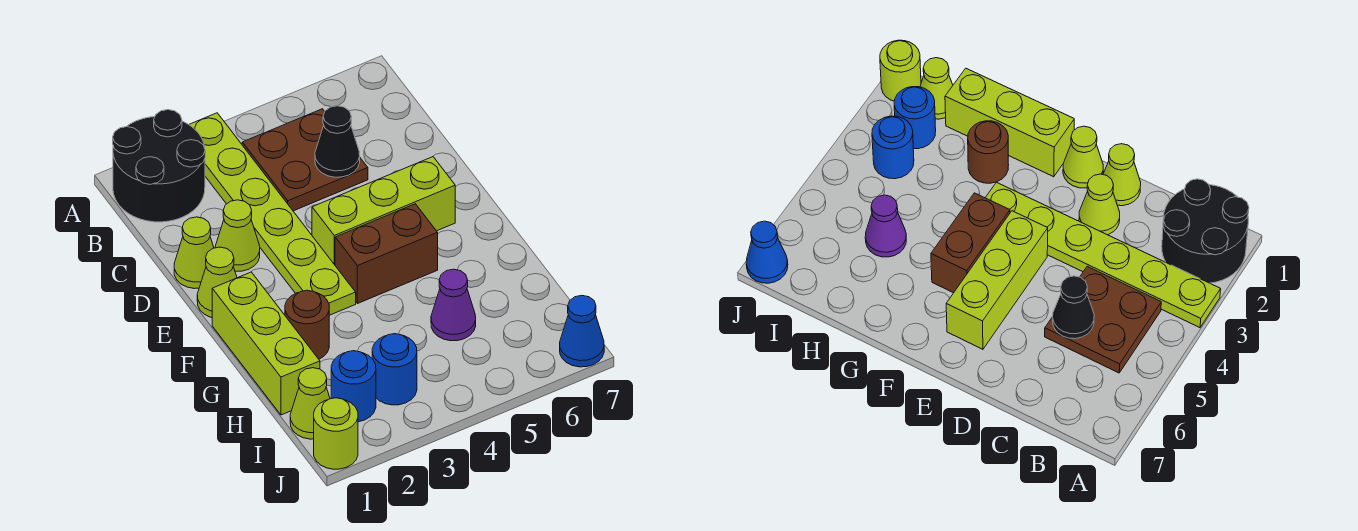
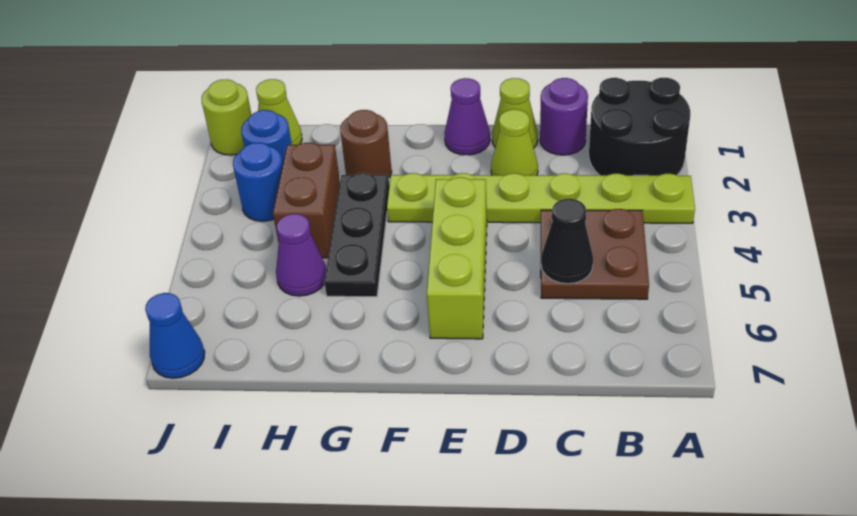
none -> purple round brick C1 level 1
lime cone E1 level 1 -> purple cone E1 level 1
lime brick F1:H1 level 1 -> none
brown brick F4:F5 level 1 -> brown brick H3:H4 level 1
none -> black plate G3:G5 level 1

